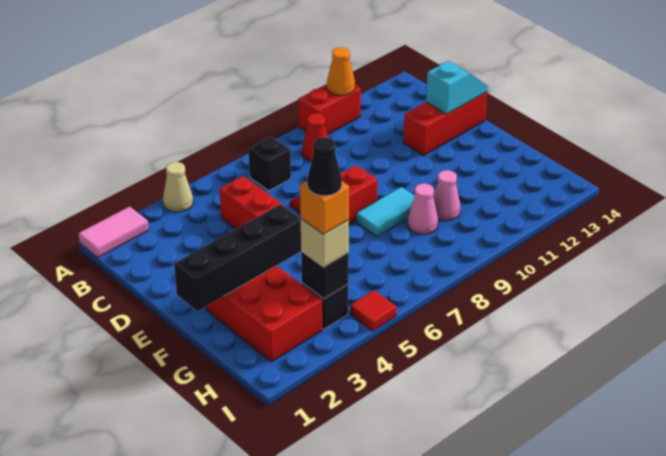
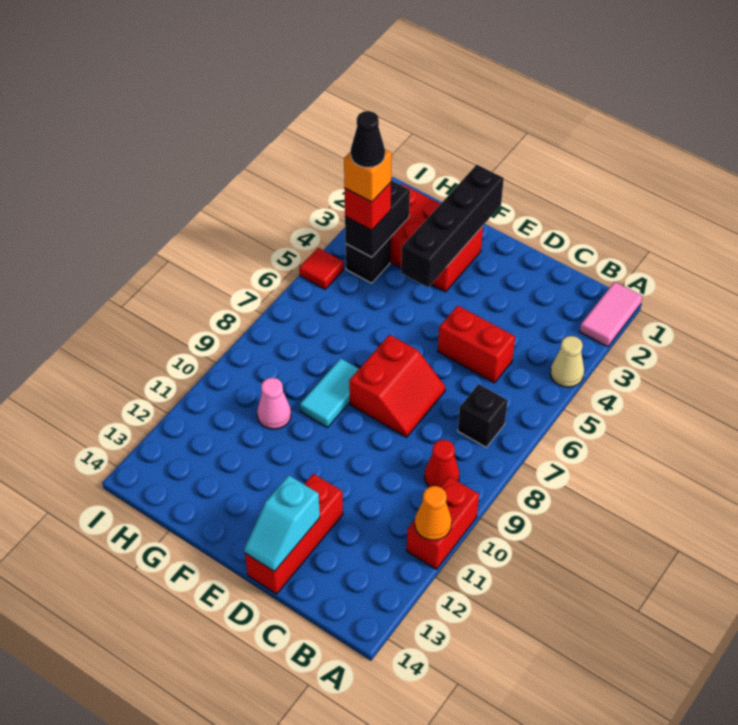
pink cone G9 level 1 -> none
black brick H4 level 2 -> black brick H3:H4 level 2
tan brick H4 level 3 -> red brick H4 level 3

